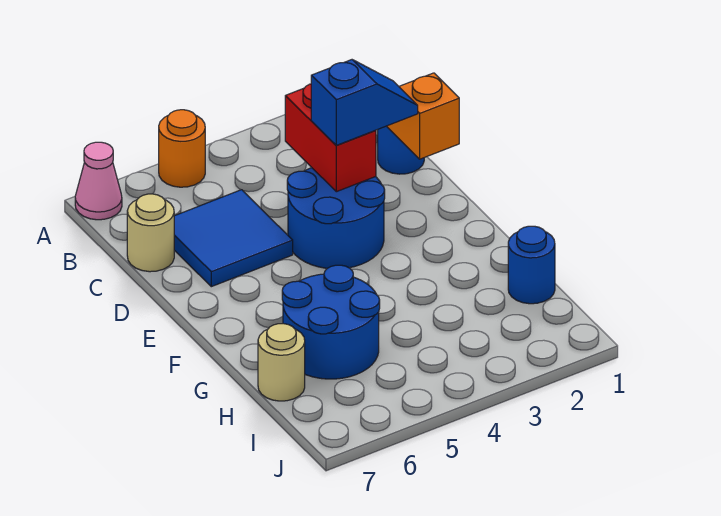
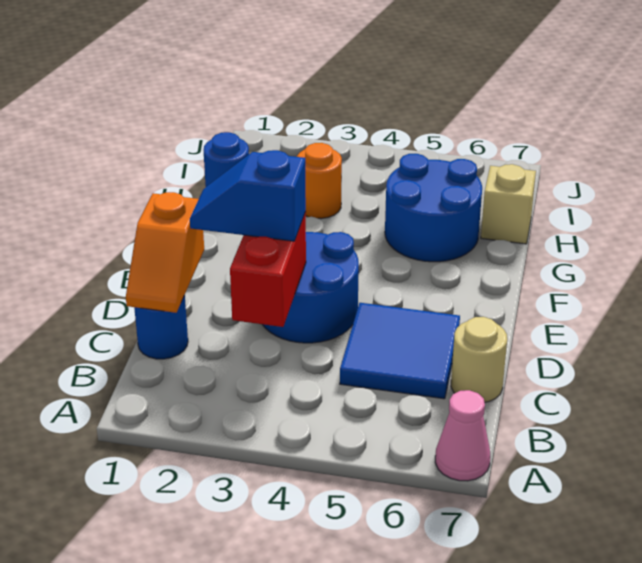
orange round brick A5 level 1 -> orange round brick H3 level 1
tan round brick H7 level 1 -> tan brick H7 level 1

